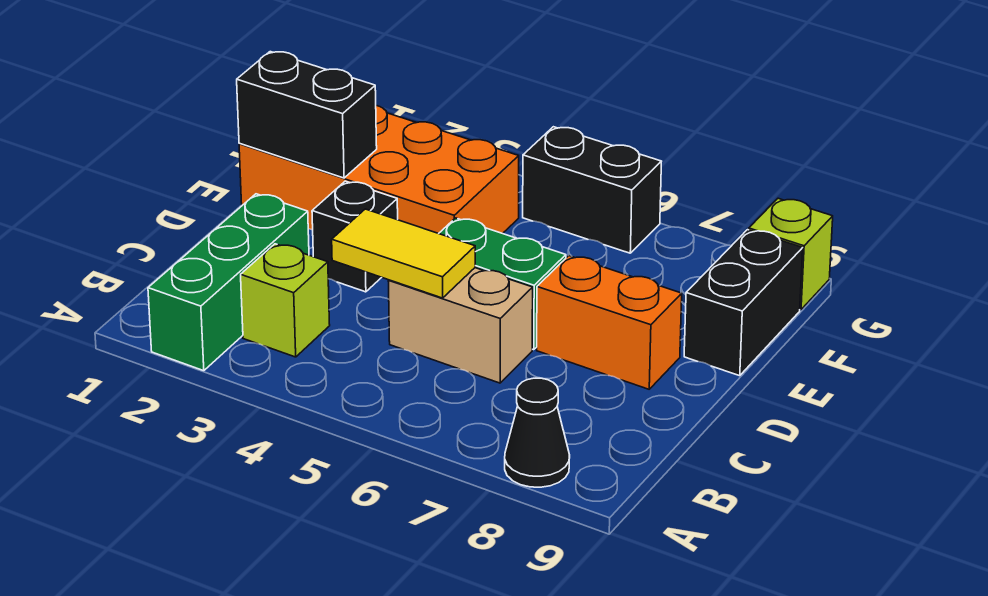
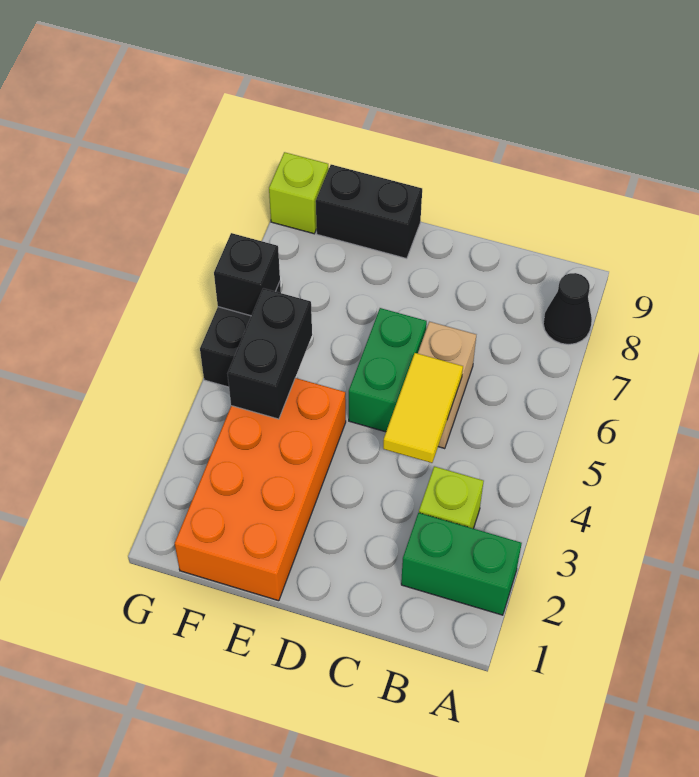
green brick A2:C2 level 1 -> green brick A2:B2 level 1
black brick D3 level 1 -> black brick G6 level 2
orange brick D7:D8 level 1 -> none
black brick E1:E2 level 2 -> black brick F4:F5 level 2

